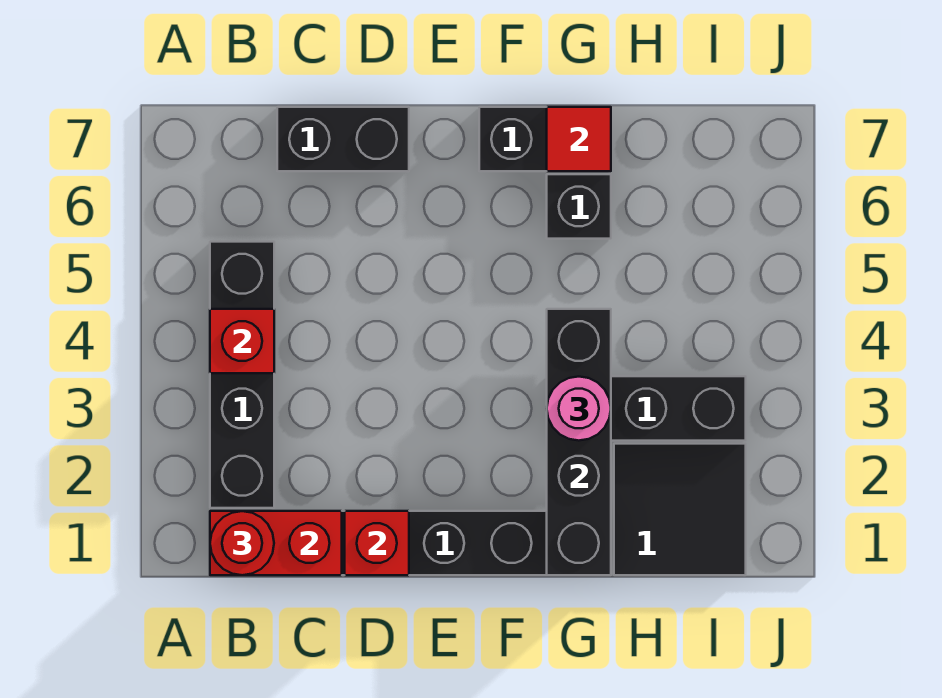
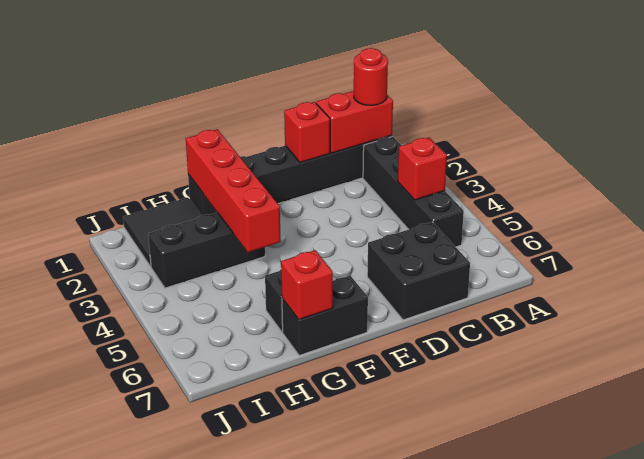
black brick C7:D7 level 1 -> black brick C6:D7 level 1
black brick G1:G4 level 2 -> red brick G1:G4 level 2
pink round brick G3 level 3 -> none
red tile G7 level 2 -> red brick G7 level 2

